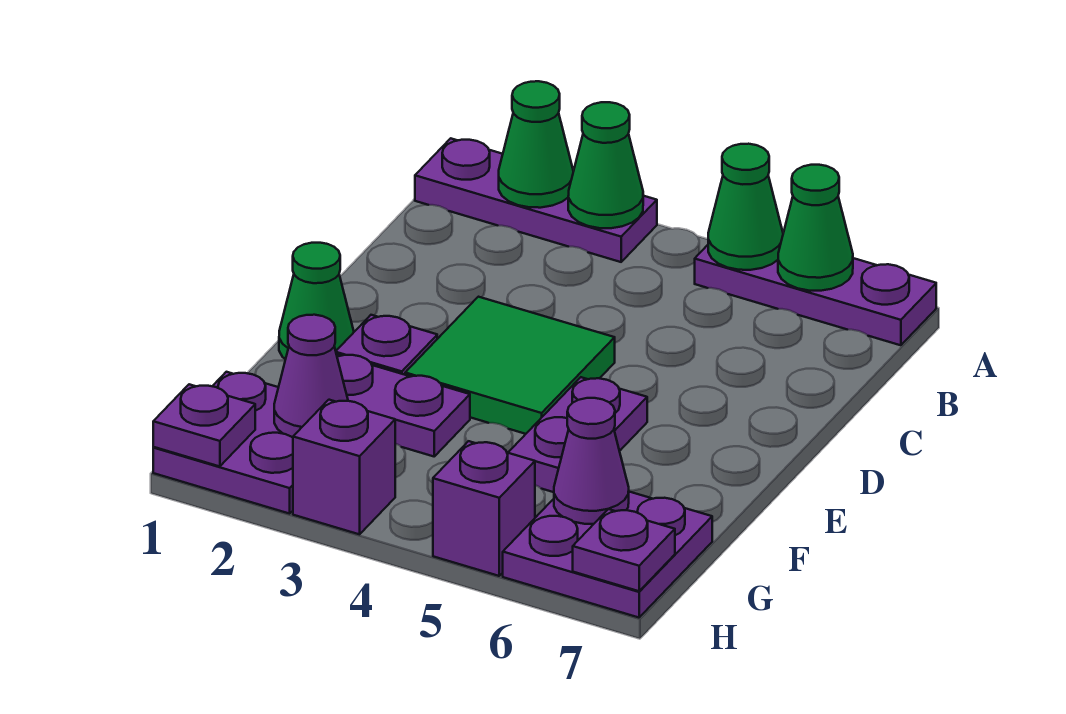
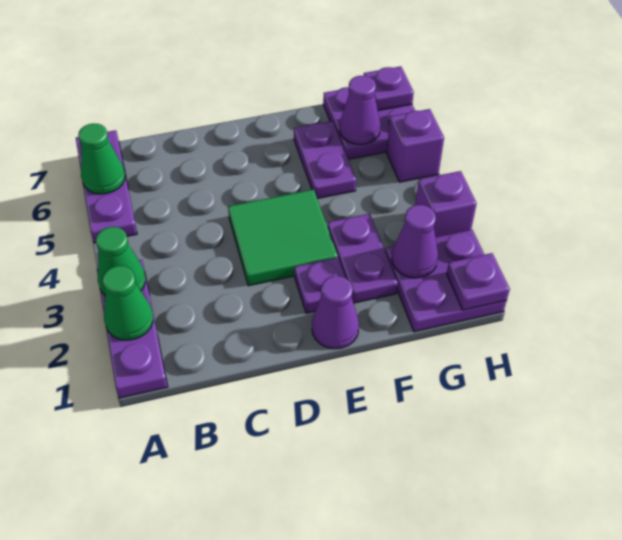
green cone A5 level 2 -> none
green cone E1 level 1 -> purple cone E1 level 1
purple plate E5:F5 level 1 -> purple plate F5:F6 level 1

